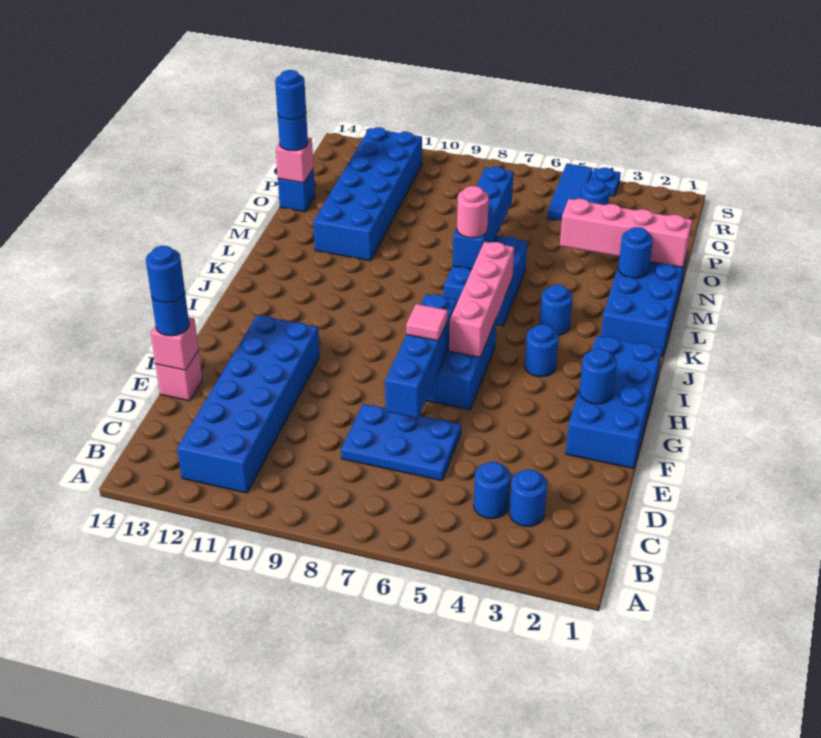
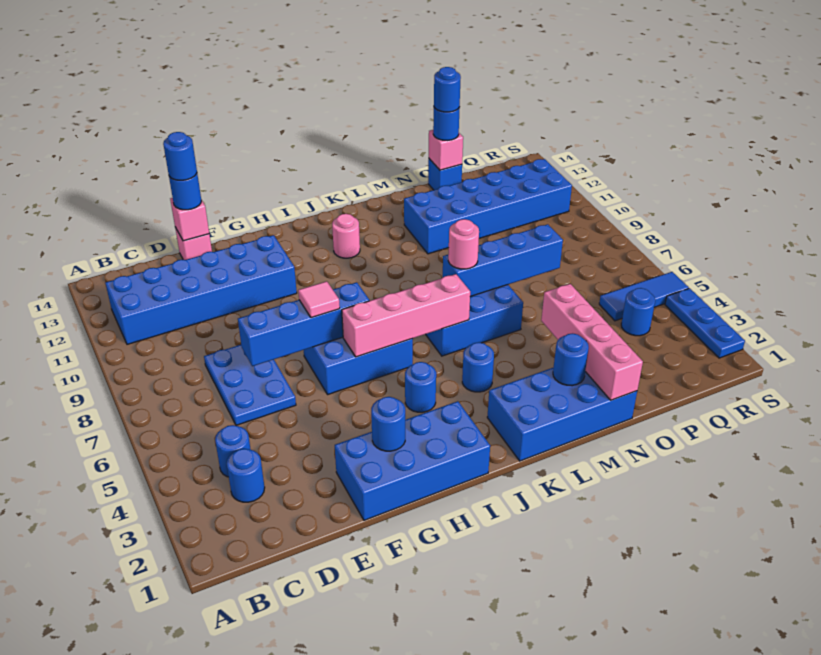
none -> pink round brick J12 level 1
blue plate S4 level 1 -> blue plate S2:S4 level 1

